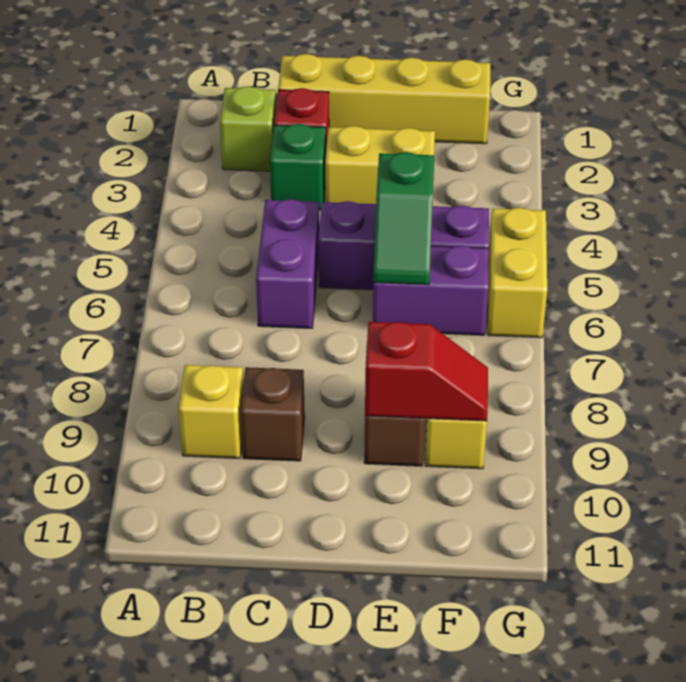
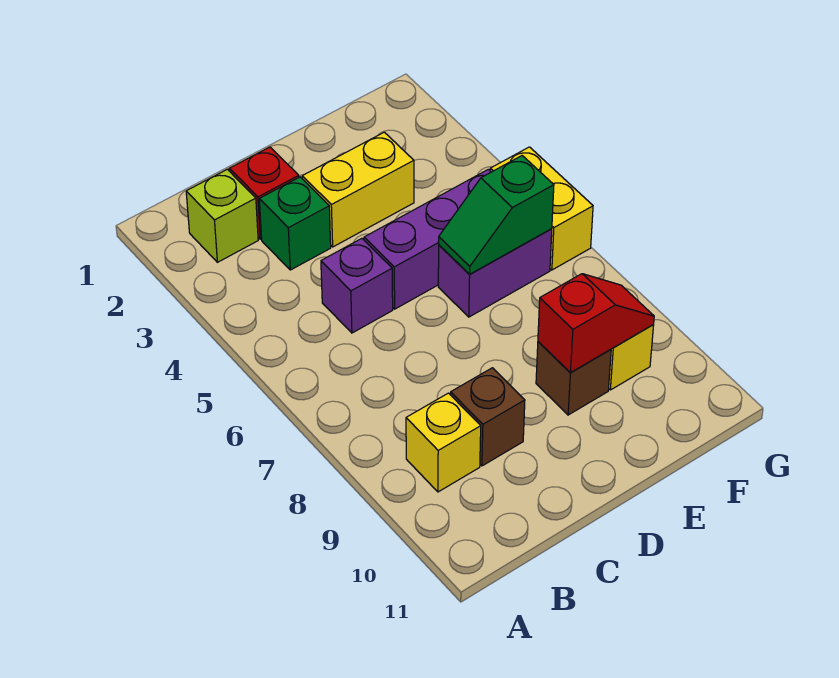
yellow brick C1:F1 level 1 -> none
purple brick C5:C6 level 1 -> purple brick C5 level 1
green slope E5:E6 level 2 top 5 -> green slope E6:F6 level 2 top F

